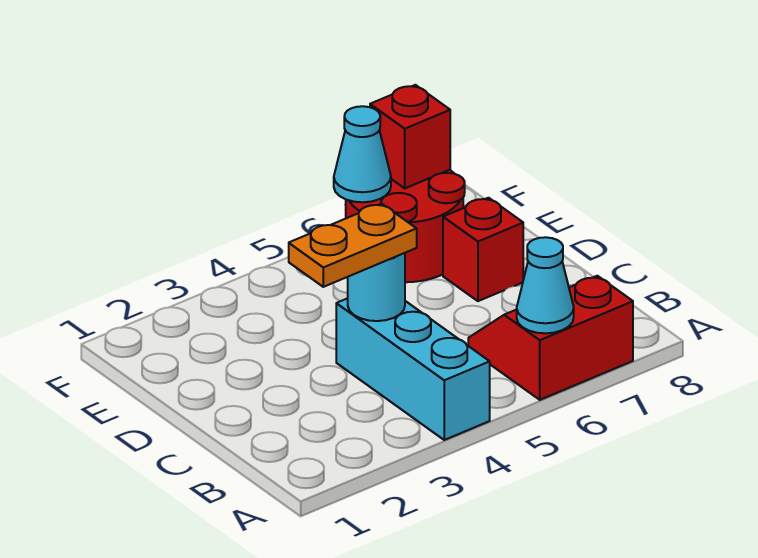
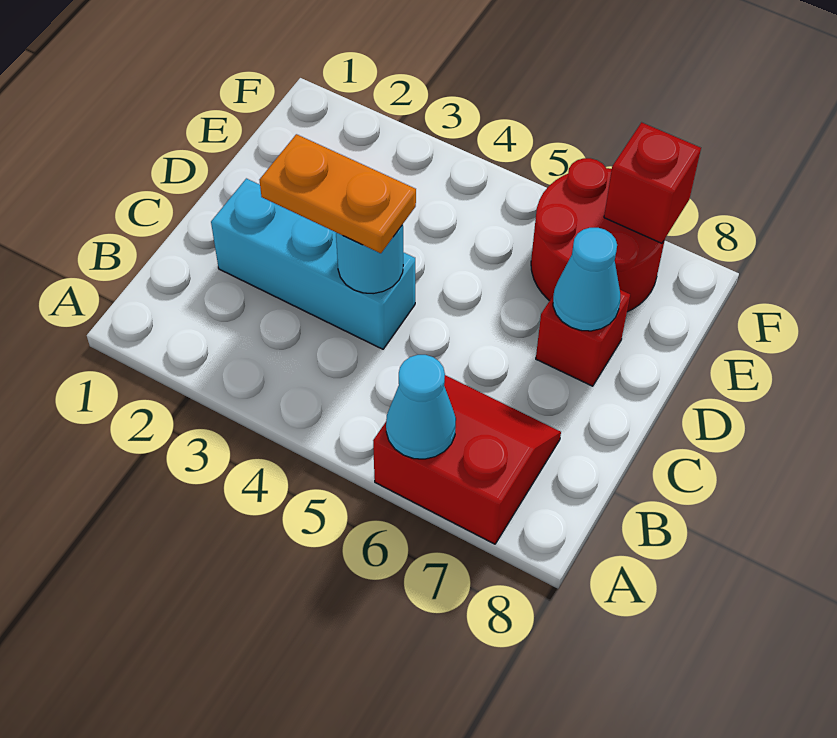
cyan brick A4:C4 level 1 -> cyan brick C2:C4 level 1
cyan cone F6 level 2 -> cyan cone D7 level 2

